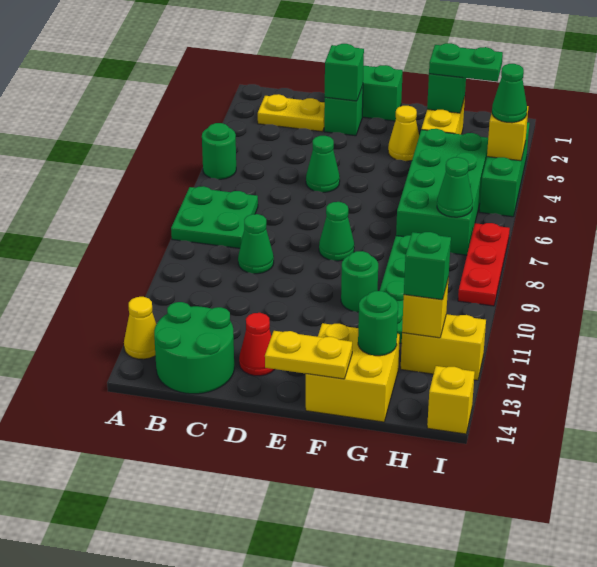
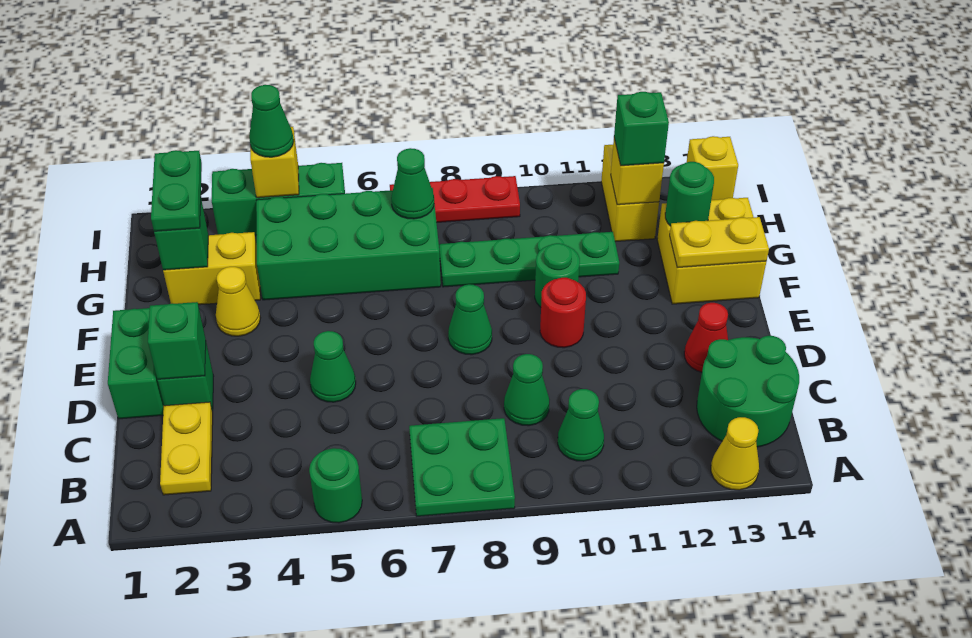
none -> green cone B10 level 1
none -> red round brick E10 level 1
yellow plate E14:F14 level 2 -> yellow plate F13:F14 level 2

